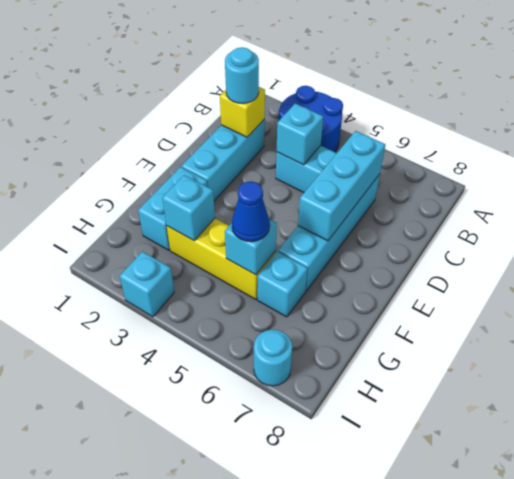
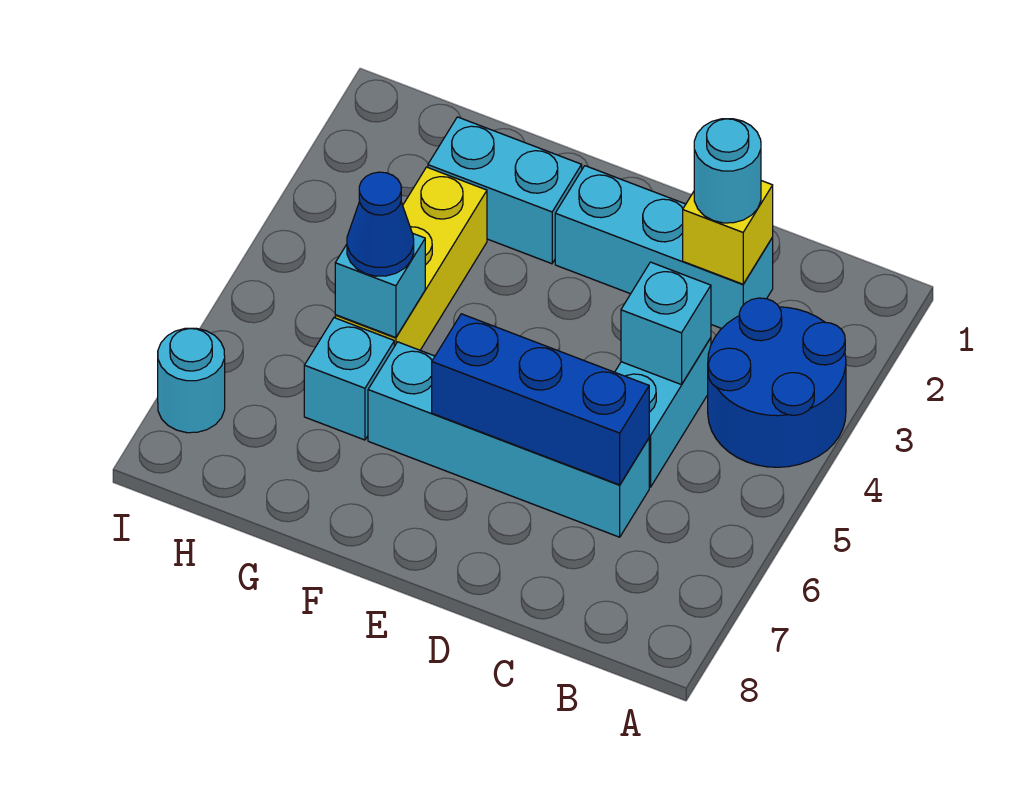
cyan brick C6:E6 level 2 -> blue brick C6:E6 level 2
cyan brick G3 level 2 -> none
cyan brick I3 level 1 -> none

